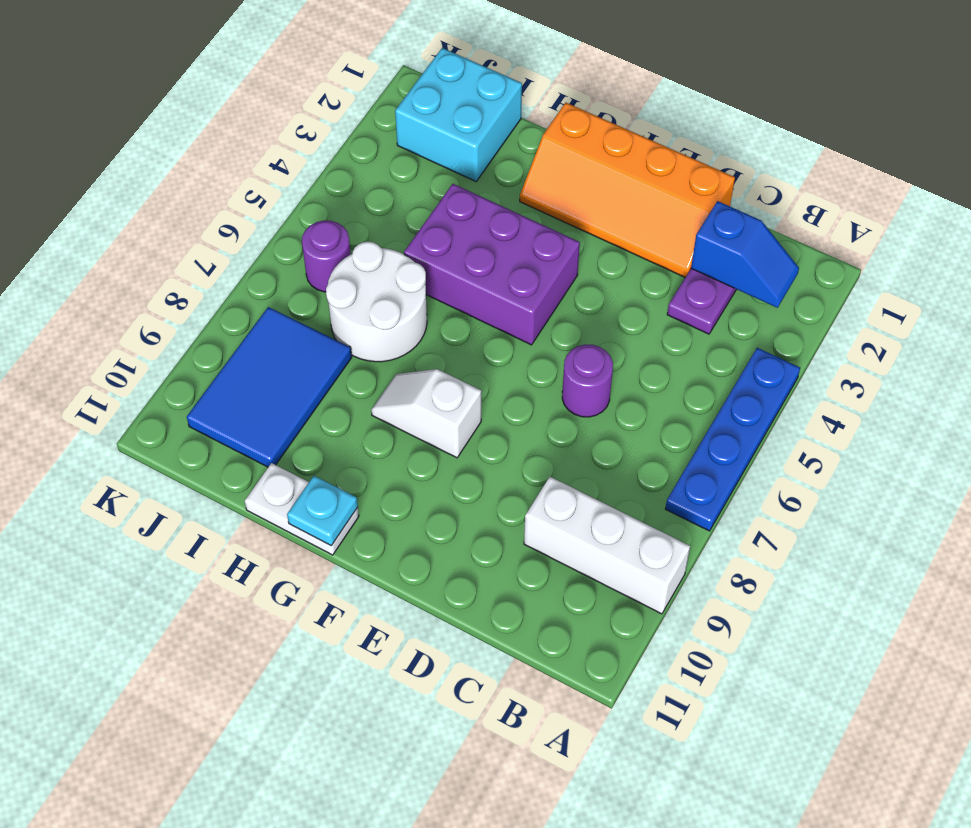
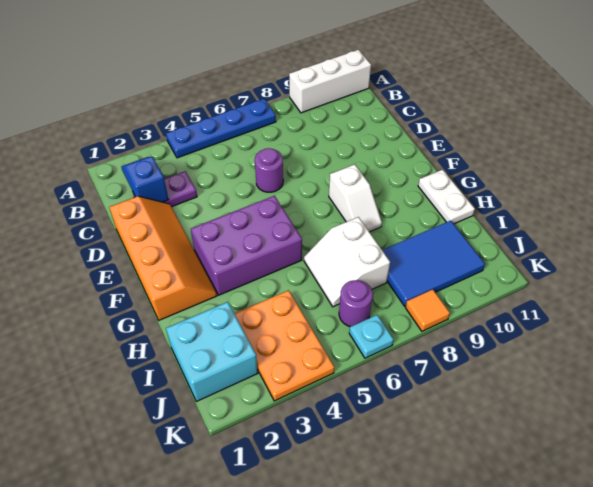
white brick A9:C9 level 1 -> white brick A9:A11 level 1
purple brick F4:H5 level 1 -> purple brick F3:G5 level 1
cyan plate G11 level 2 -> cyan plate K6 level 1
white round brick H6:I7 level 1 -> white slope H6:I7 level 1 top 7
none -> orange plate I3:K4 level 1
none -> orange tile K8 level 1

